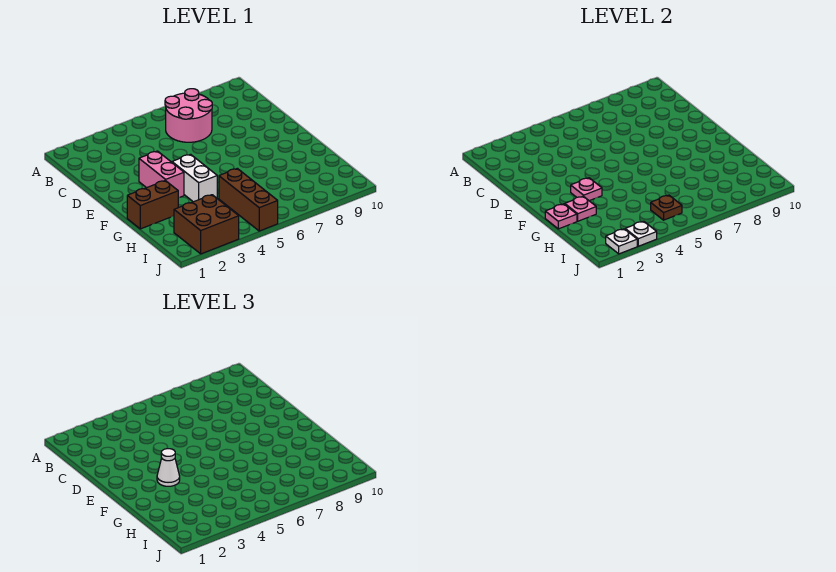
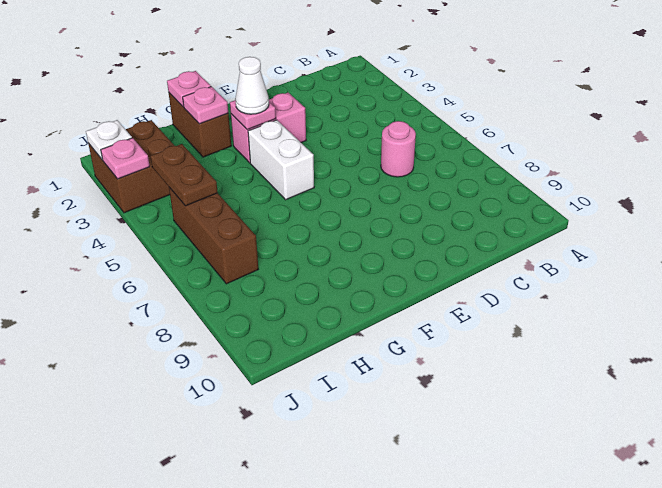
pink round brick B6:C7 level 1 -> pink round brick C6 level 1
white brick F4:G4 level 1 -> white brick F4:F5 level 1
brown brick H5:J5 level 1 -> brown brick I5:I7 level 1
brown plate I5 level 2 -> brown plate I4:I5 level 2
white plate J3 level 2 -> pink plate J3 level 2

